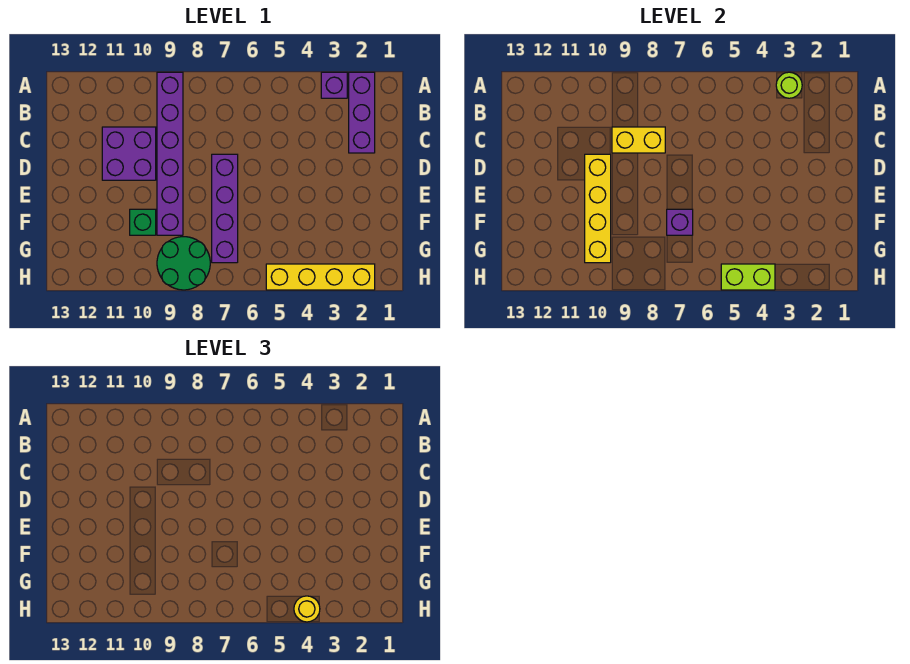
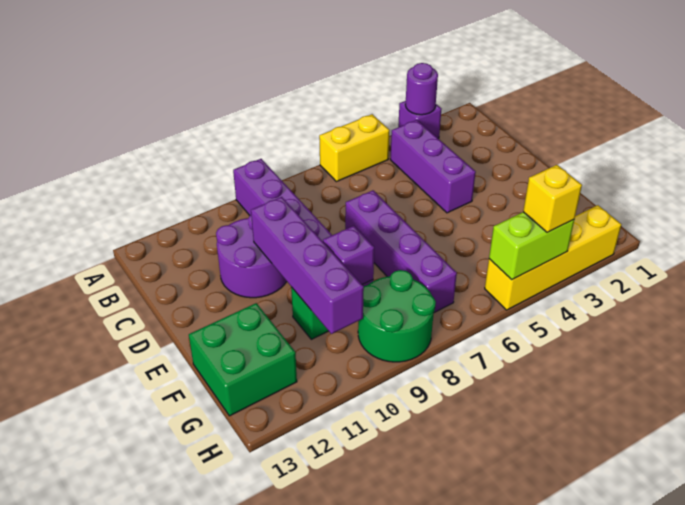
purple brick A2:C2 level 1 -> purple brick B4:D4 level 1
lime round brick A3 level 2 -> purple round brick A3 level 2
yellow brick C8:C9 level 2 -> yellow brick A5:A6 level 1
purple brick C10:D11 level 1 -> purple round brick C10:D11 level 1
yellow brick D10:G10 level 2 -> purple brick D10:G10 level 2
purple brick F7 level 2 -> purple brick F9 level 2
none -> green brick F12:G13 level 1
yellow round brick H4 level 3 -> yellow brick H4 level 3

